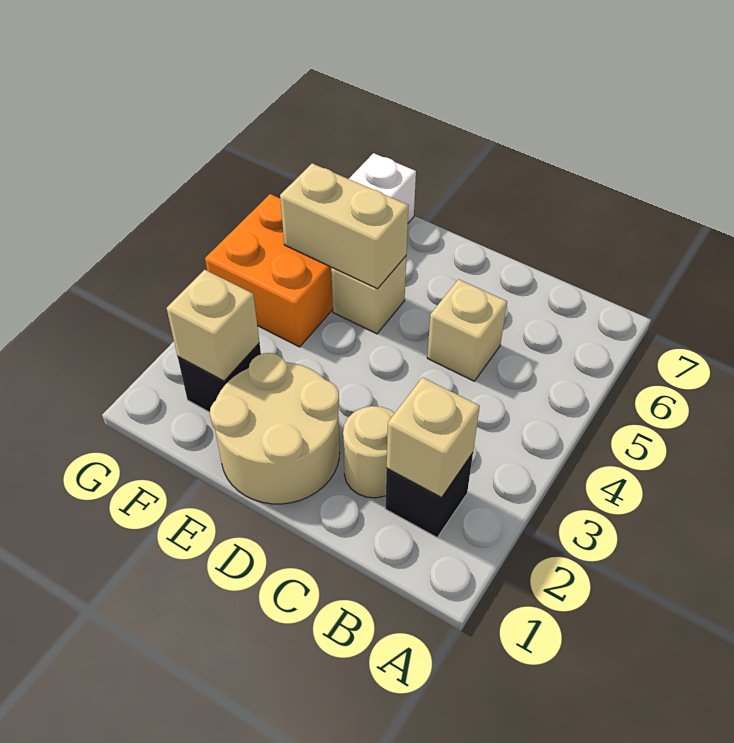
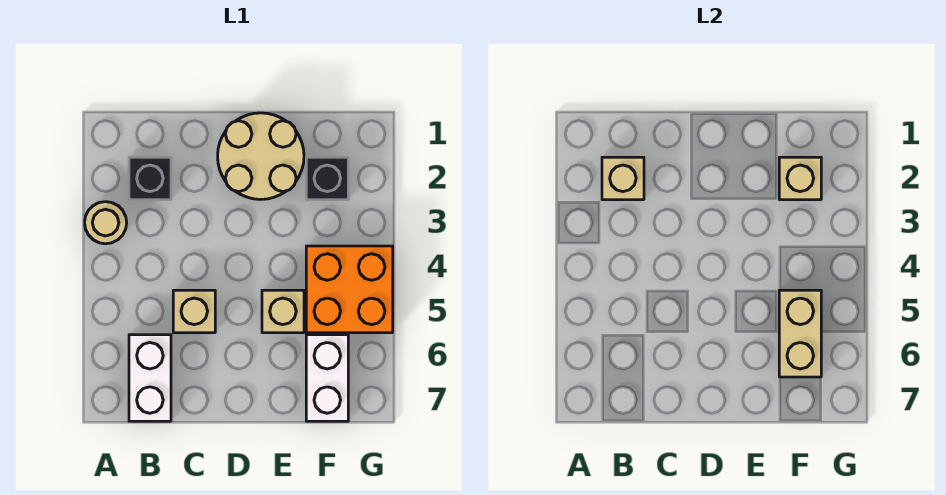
none -> white brick B6:B7 level 1
tan round brick C2 level 1 -> tan round brick A3 level 1
tan brick E5:F5 level 2 -> tan brick F5:F6 level 2

